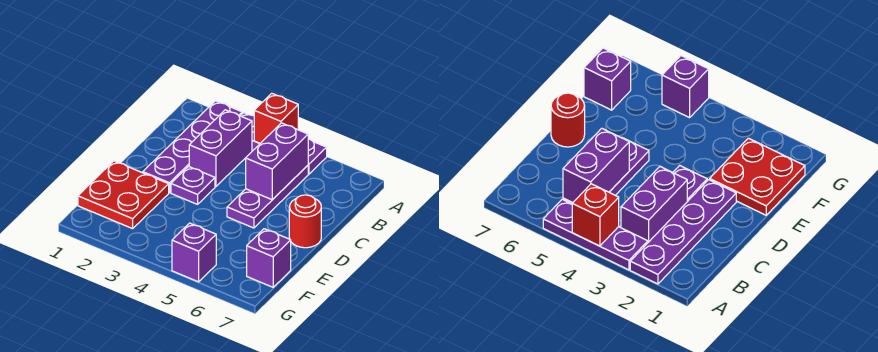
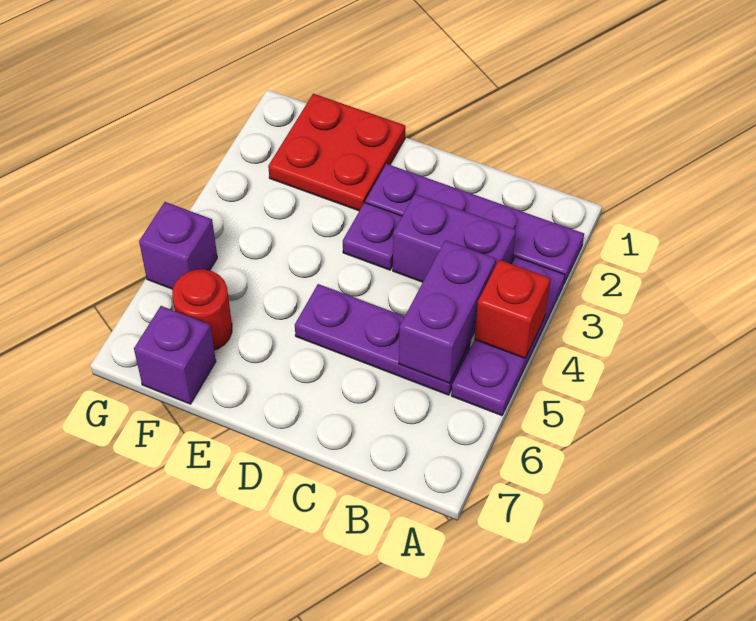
purple brick B5:C5 level 2 -> purple brick B4:B5 level 2
red round brick D7 level 1 -> red round brick F6 level 1

